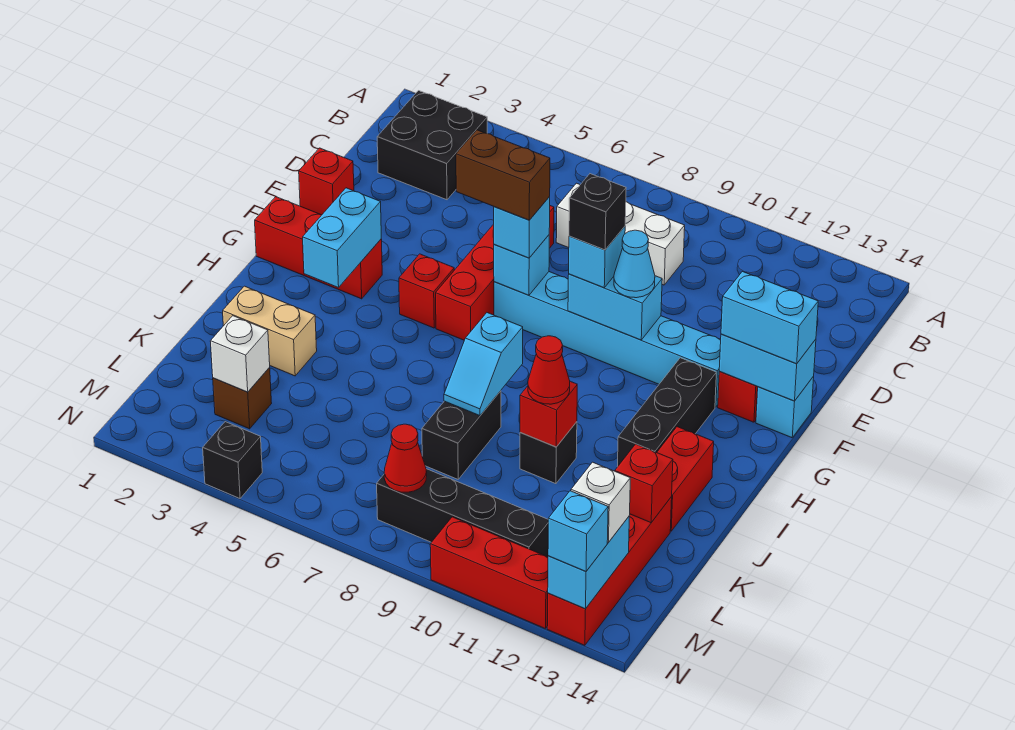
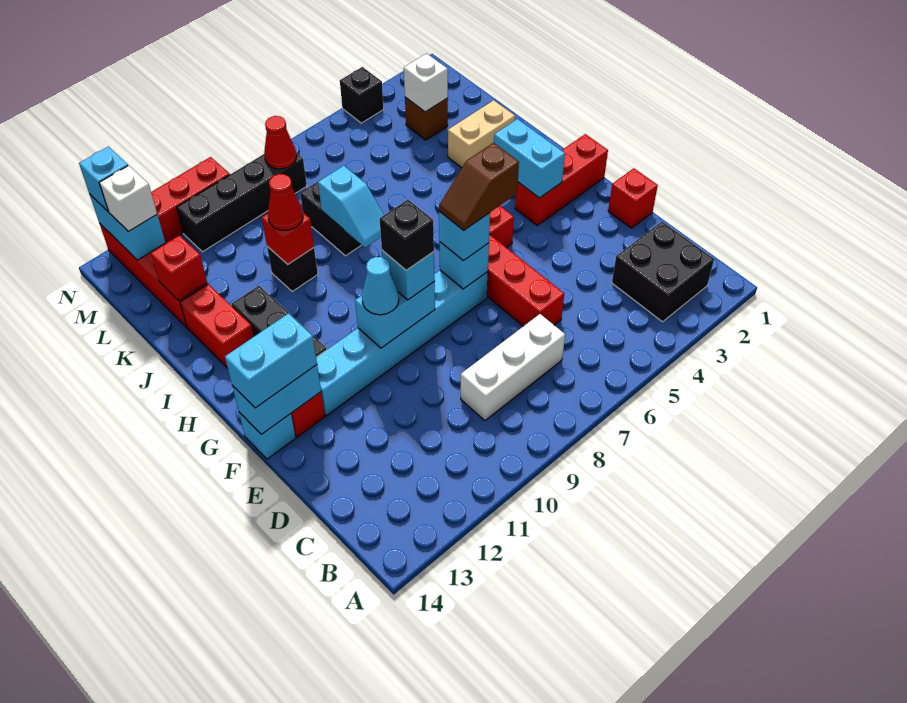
brown brick F6:F7 level 4 -> brown slope F6:F7 level 4 top 6
cyan slope I8:J8 level 2 top I -> cyan slope I8:J8 level 2 top J

